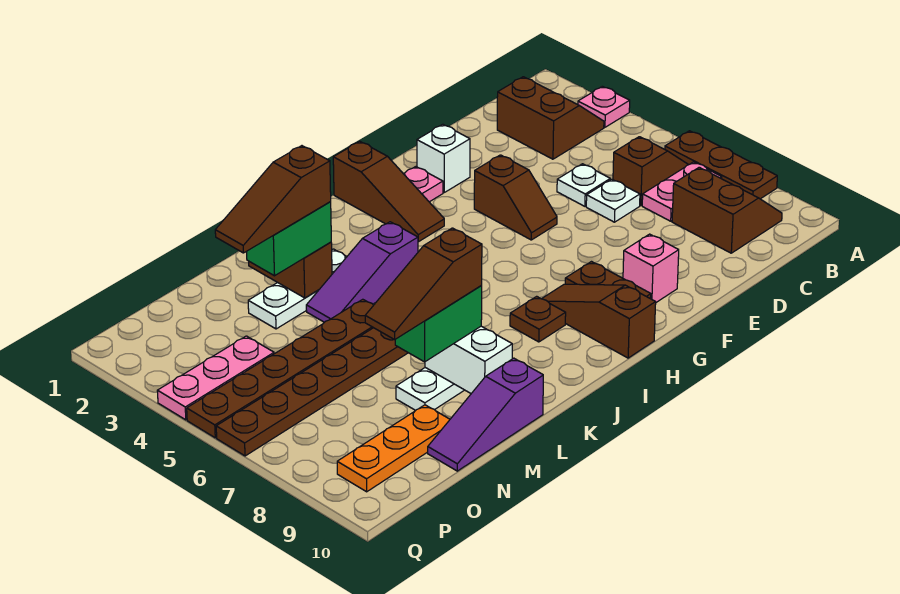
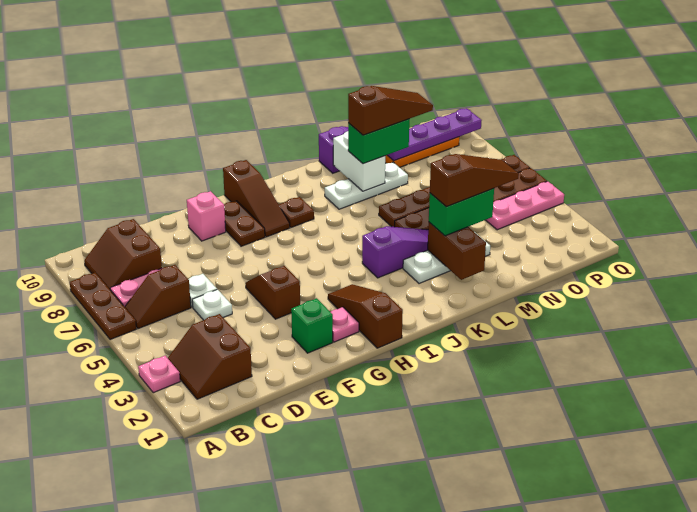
white brick F2 level 1 -> green brick F2 level 1
none -> purple plate N9:Q9 level 2

